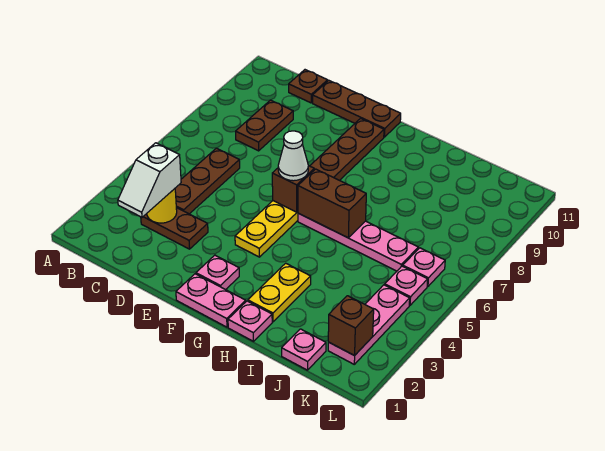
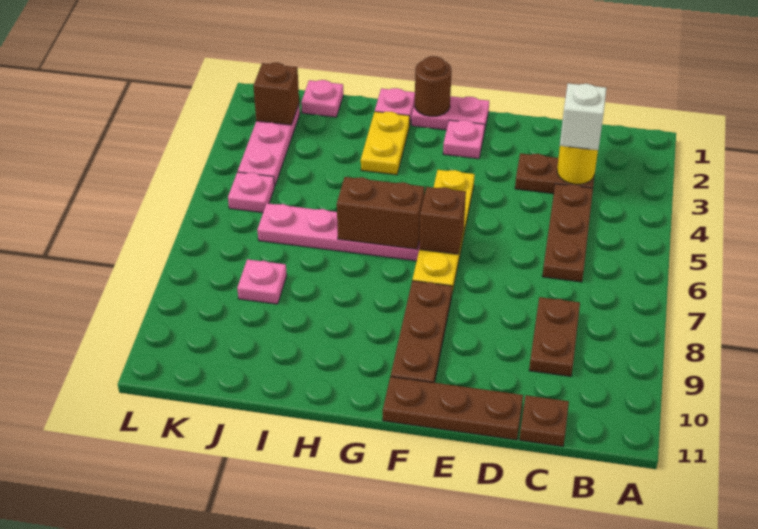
white cone F6 level 3 -> none
none -> brown round brick G1 level 2
pink plate K6 level 1 -> pink plate J8 level 1

